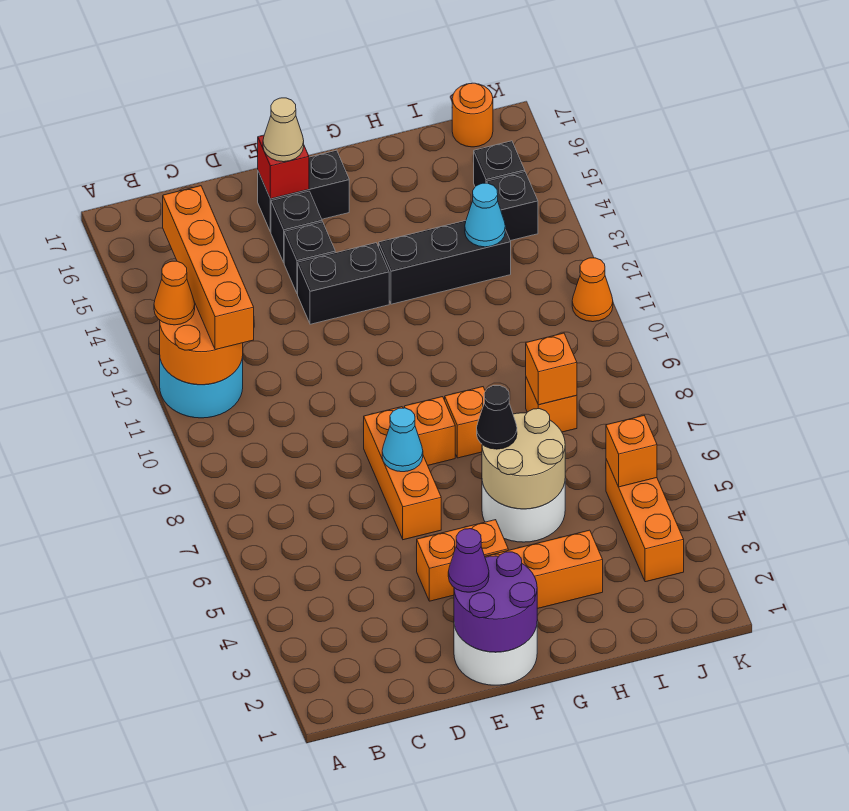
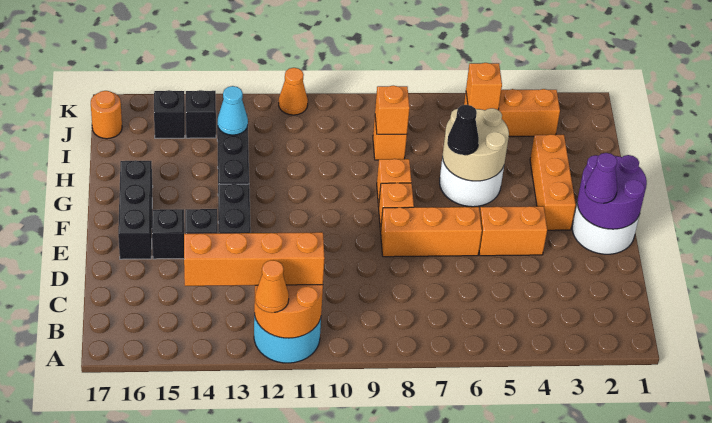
orange brick E4:F4 level 1 -> orange brick E4:E5 level 1
cyan cone E7 level 2 -> none
black brick E16:F16 level 1 -> black brick E16:G16 level 1
red brick E16 level 2 -> none
tan cone E16 level 3 -> none

